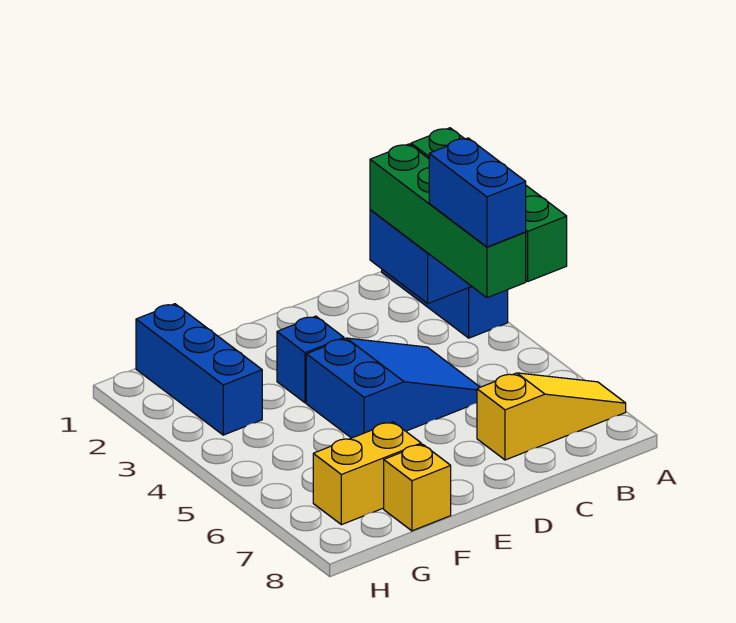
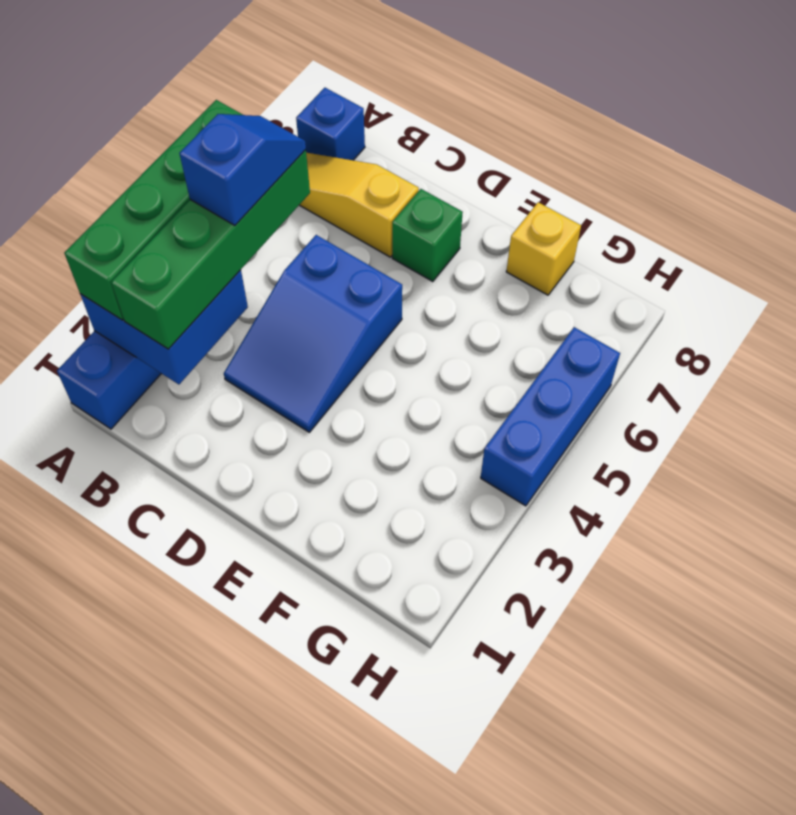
blue brick B4:B5 level 4 -> blue slope B4:B5 level 4 top 4
blue slope C4:E5 level 1 top E -> blue slope C3:D5 level 1 top 5
none -> green brick D7 level 1
blue brick E3 level 1 -> blue brick A8 level 1
yellow brick F7:G7 level 1 -> none
blue brick G1:G3 level 1 -> blue brick H4:H6 level 1

